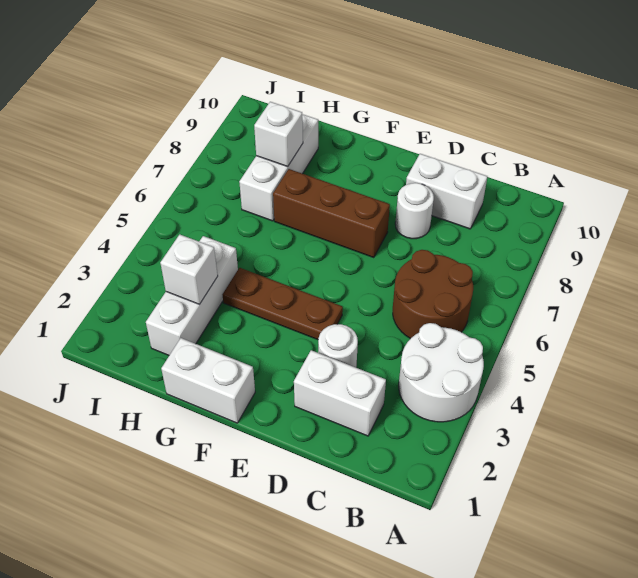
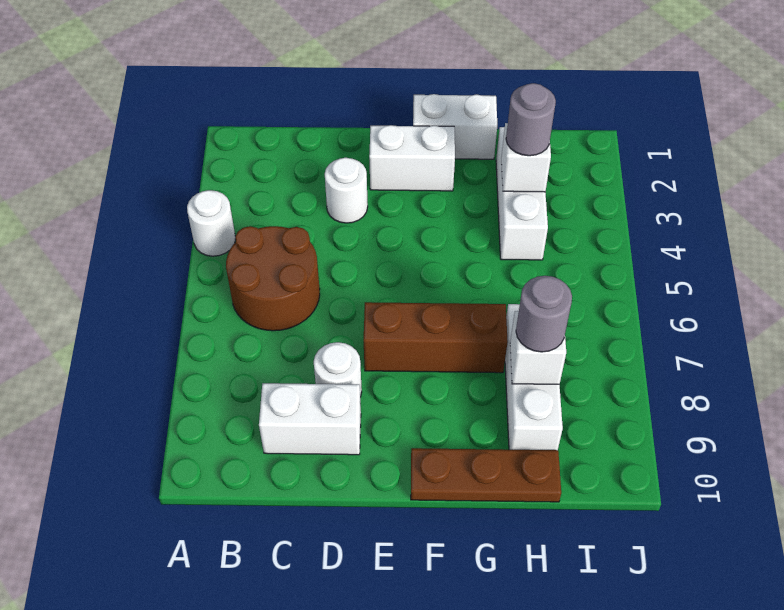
white round brick A3:B4 level 1 -> white round brick A4 level 1
white brick C2:D2 level 1 -> white brick E2:F2 level 1
brown plate E4:G4 level 1 -> brown plate F10:H10 level 1
none -> grey round brick H3 level 3
none -> grey round brick H8 level 3

